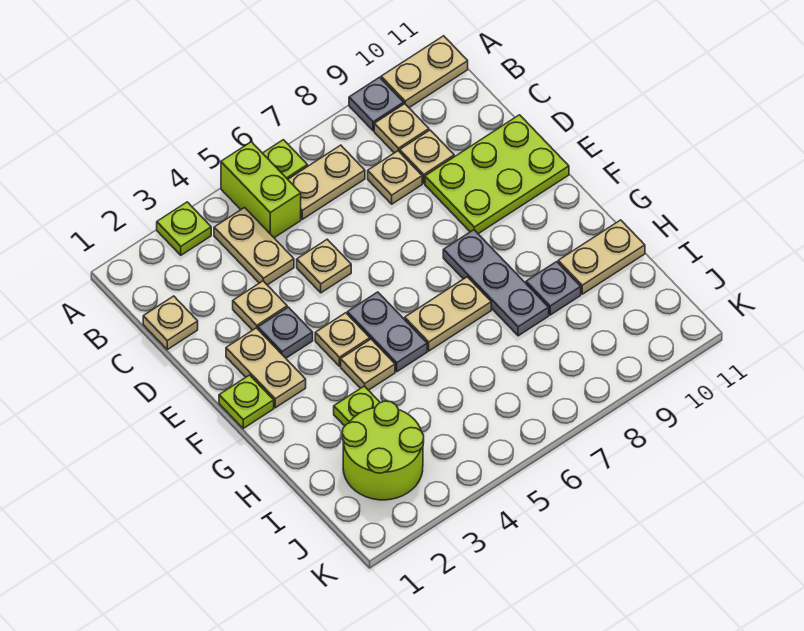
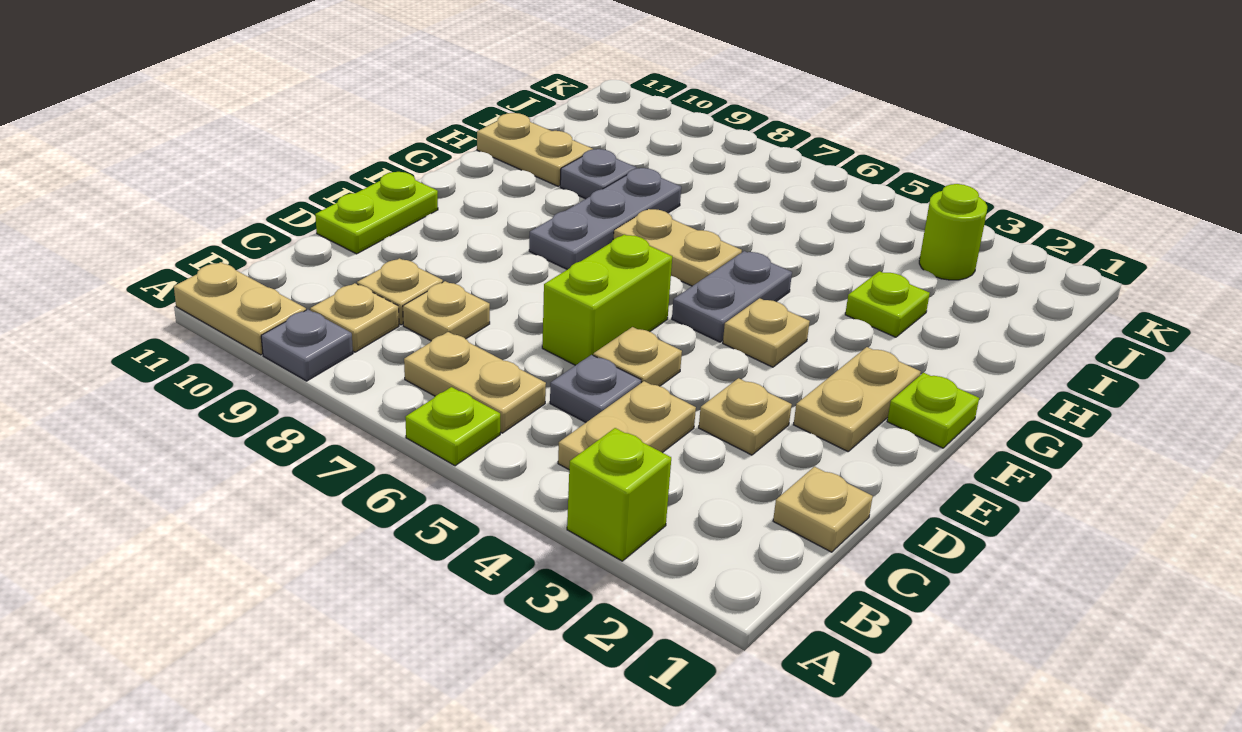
lime plate A3 level 1 -> lime brick A3 level 1
lime brick A5:B5 level 1 -> lime brick D6:E6 level 1
lime plate D9:E11 level 1 -> lime plate D11:E11 level 1
grey plate E3 level 1 -> grey plate C5 level 1
tan plate G4 level 1 -> none
lime round brick I2:J3 level 1 -> lime round brick J3 level 1

